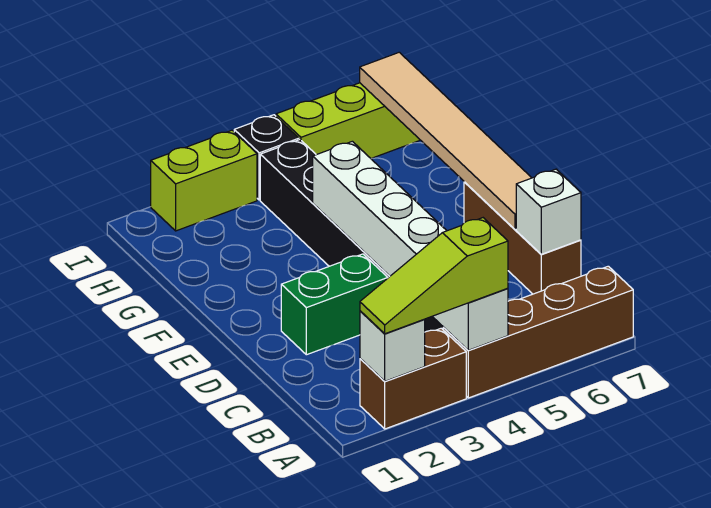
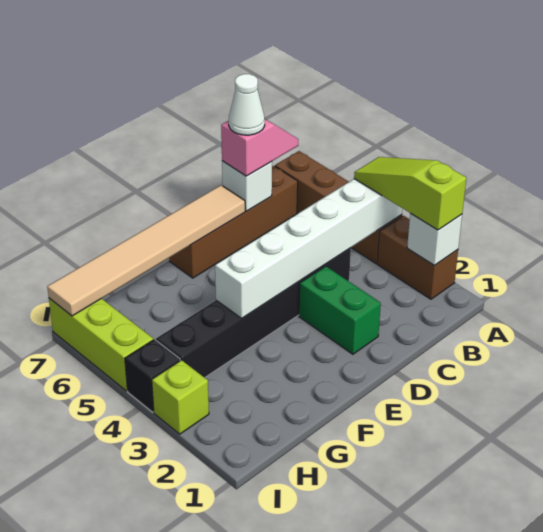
lime slope A2:A4 level 3 top 4 -> lime slope A2:A4 level 3 top 2
none -> pink slope B7:C7 level 3 top C
brown brick C7:E7 level 1 -> brown brick B7:E7 level 1
none -> white cone C7 level 4
lime brick I2:I3 level 1 -> lime brick I3 level 1

